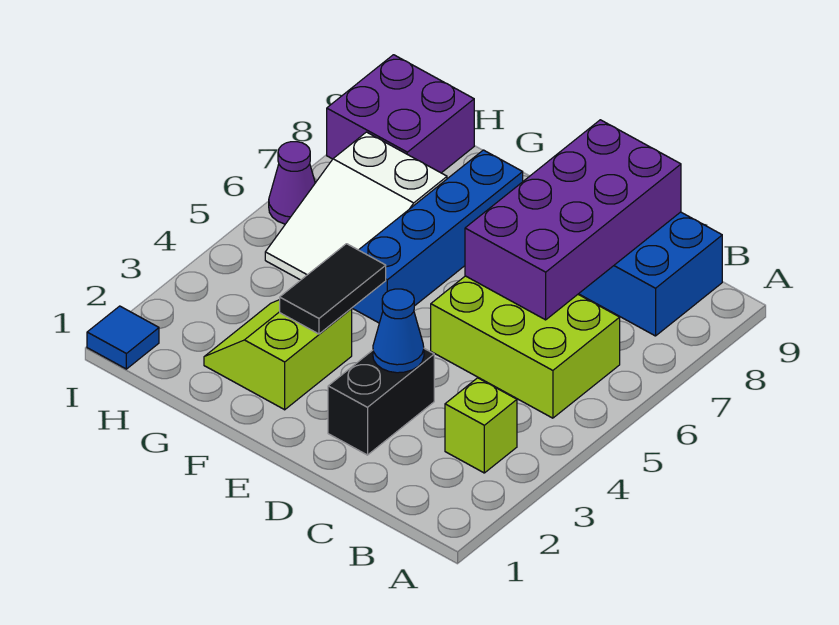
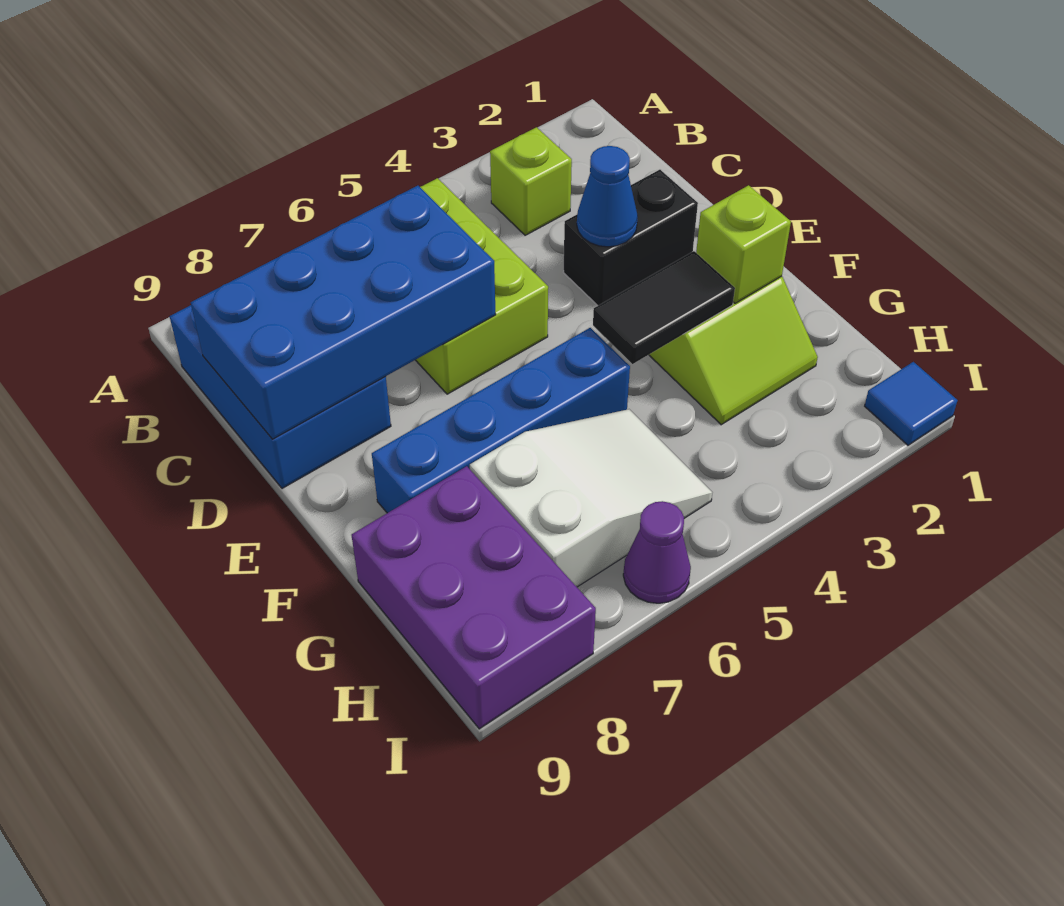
purple brick C6:D9 level 2 -> blue brick C6:D9 level 2
none -> lime brick F2 level 2
purple brick H8:I9 level 1 -> purple brick G8:I9 level 1

